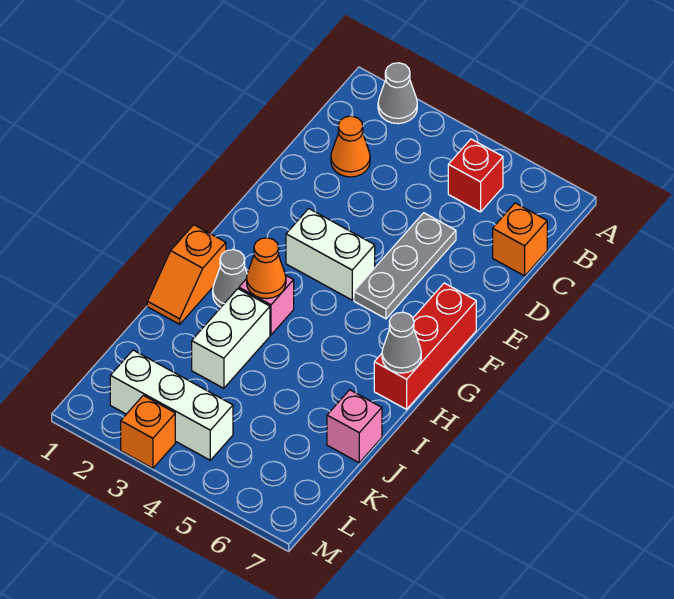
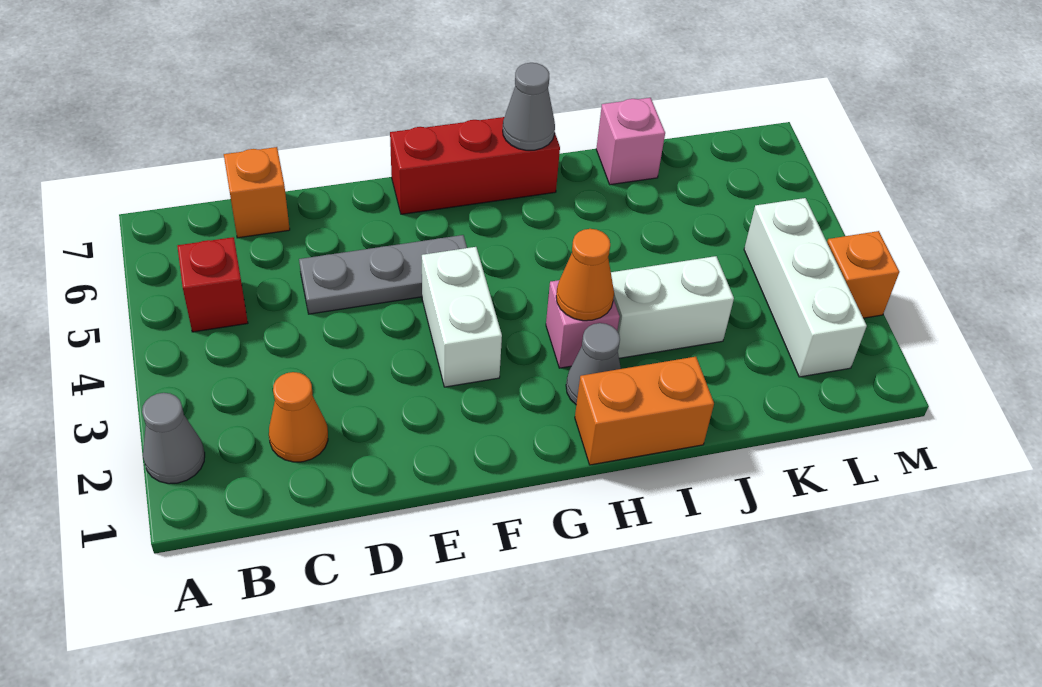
orange slope H1:I1 level 1 top H -> orange brick H1:I1 level 1

